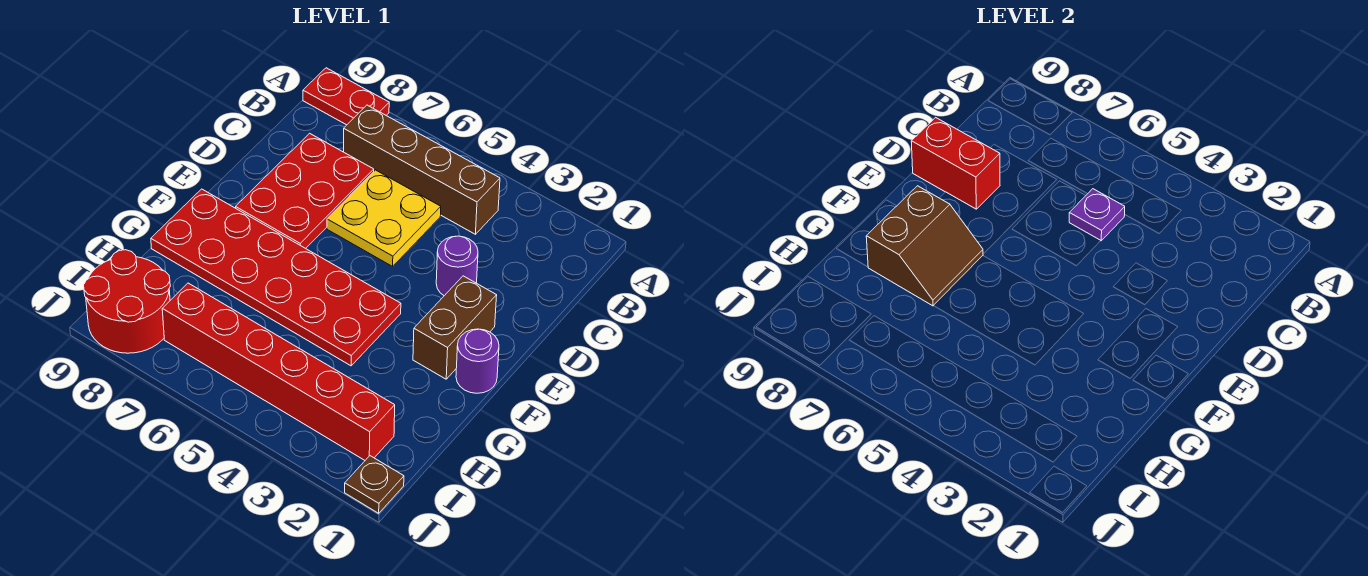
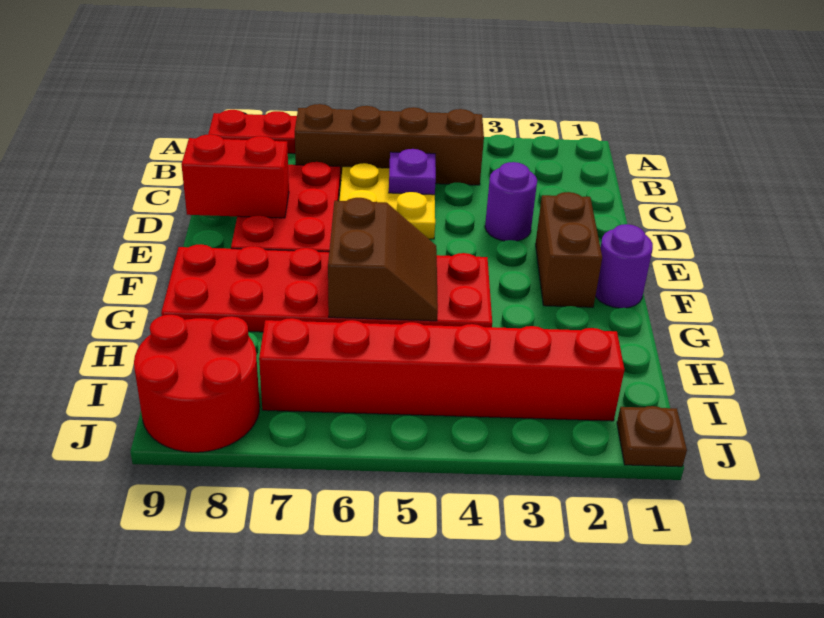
brown slope F7:G8 level 2 top 8 -> brown slope F5:G6 level 2 top 6

